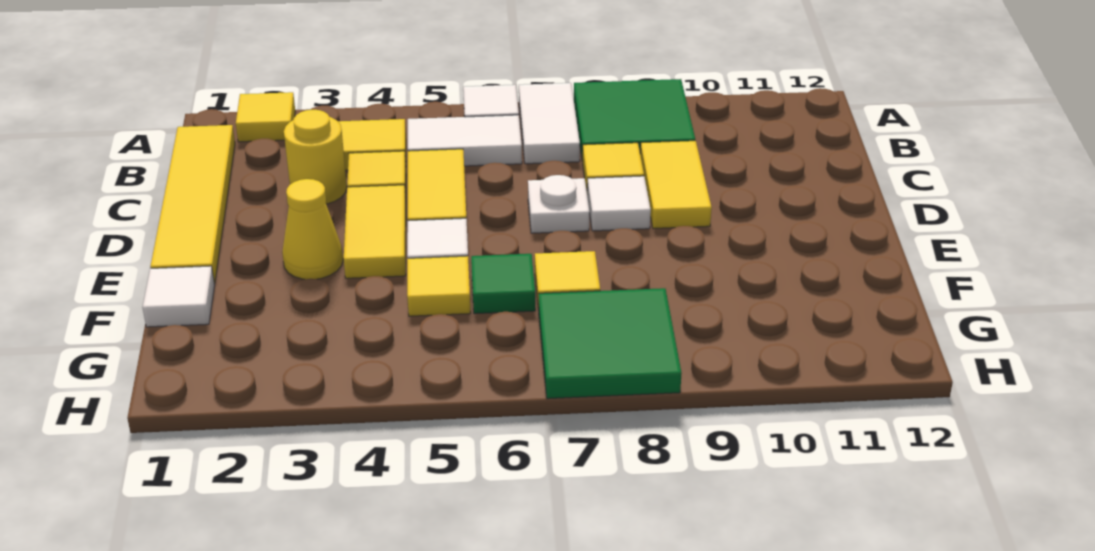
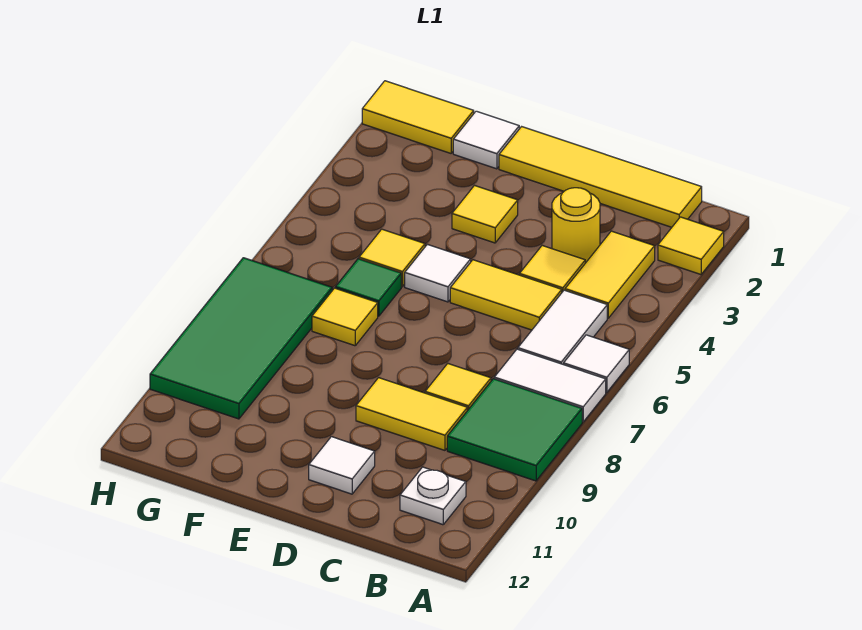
yellow tile D4:E4 level 1 -> yellow tile G1:H1 level 1
white plate D7 level 1 -> white plate B11 level 1
white tile D8 level 1 -> white tile D11 level 1
yellow cone E3 level 1 -> yellow tile E3 level 1
green tile G7:H8 level 1 -> green tile G7:H10 level 1

